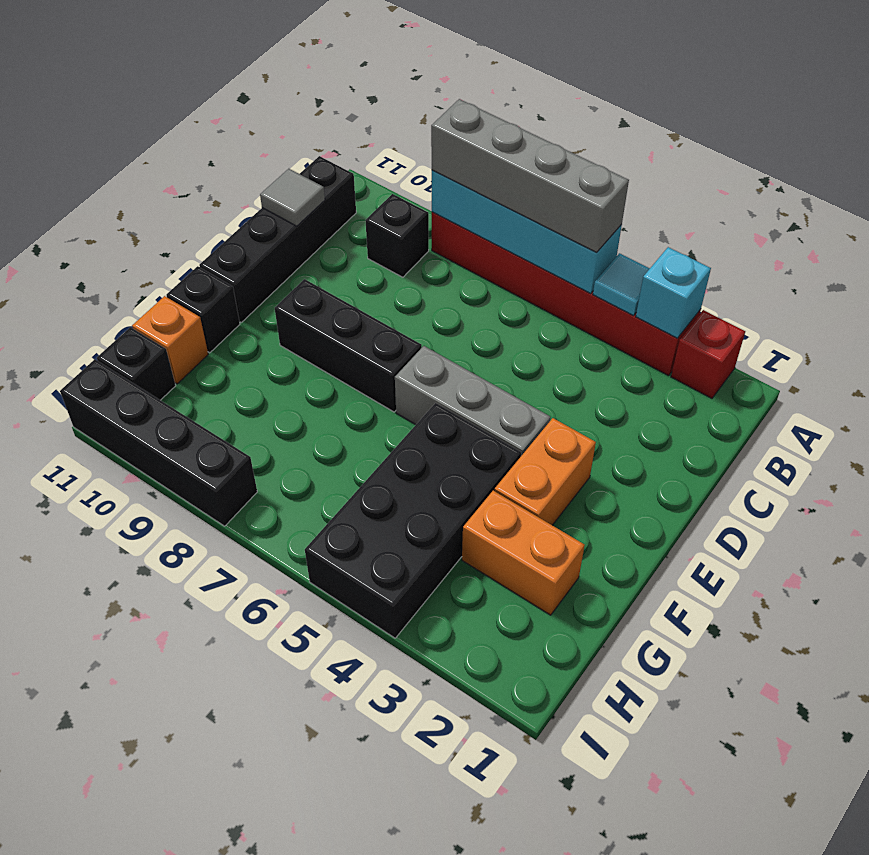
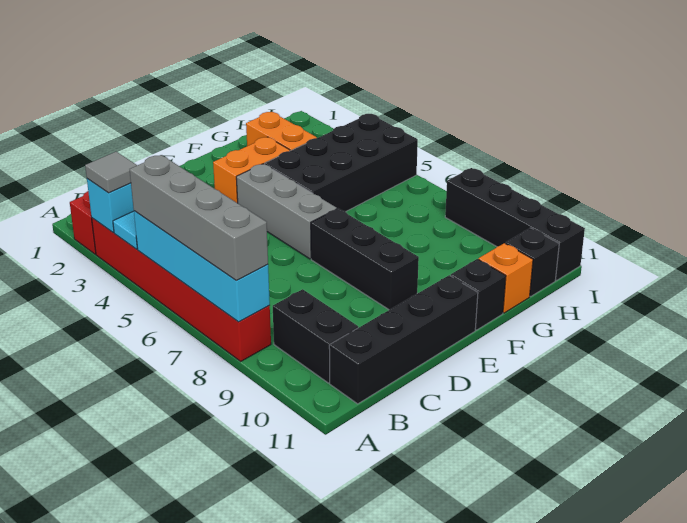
black brick B9 level 1 -> black brick B9:B10 level 1
grey tile C11 level 2 -> grey tile A3 level 3

